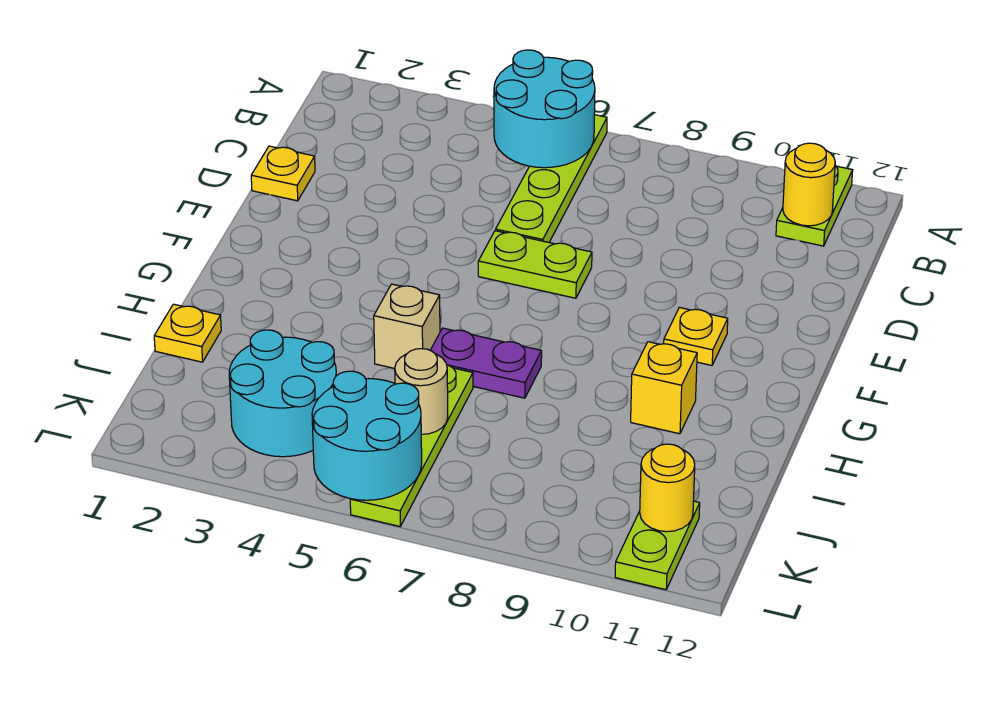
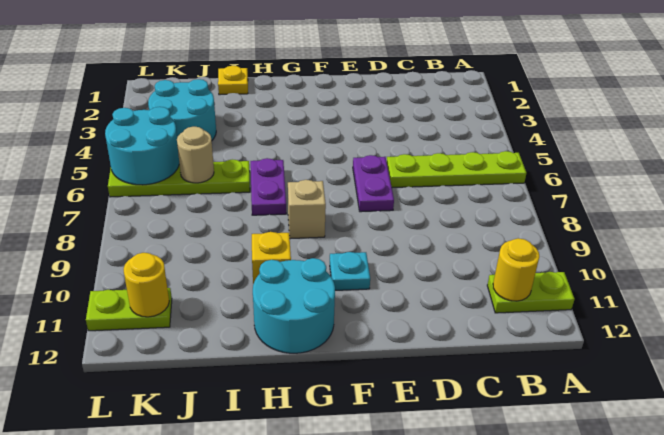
cyan round brick A5:B6 level 2 -> cyan round brick G11:H12 level 1
yellow plate D1 level 1 -> none
lime plate E6:E7 level 1 -> purple plate E6:E7 level 1
yellow plate F10 level 1 -> cyan plate F10 level 1
tan brick H5 level 1 -> tan brick G8 level 1

